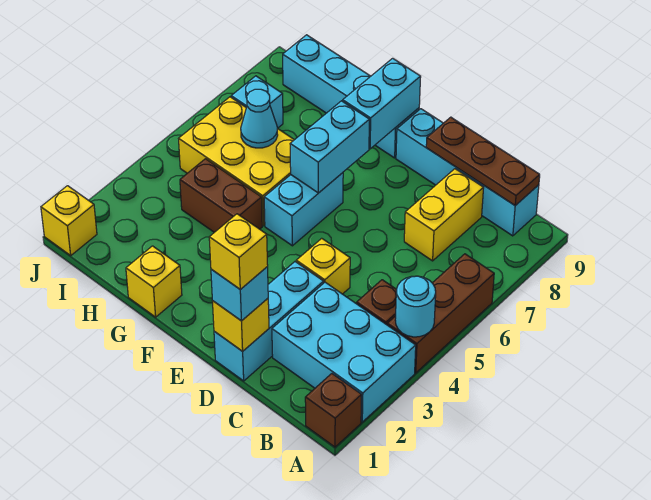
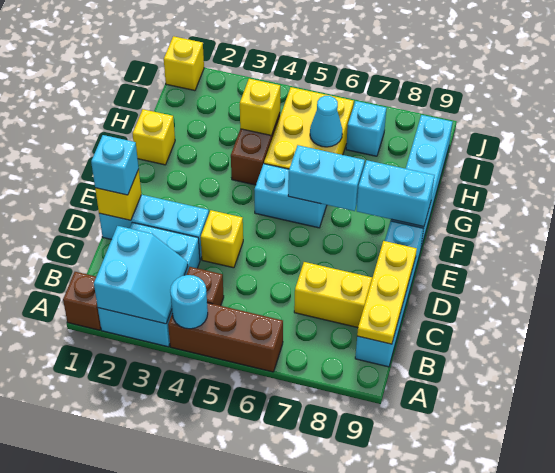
none -> cyan slope A2:B3 level 2 top 2
brown plate B9:D9 level 2 -> yellow plate B9:D9 level 2
yellow brick D1 level 4 -> yellow brick H4 level 2

